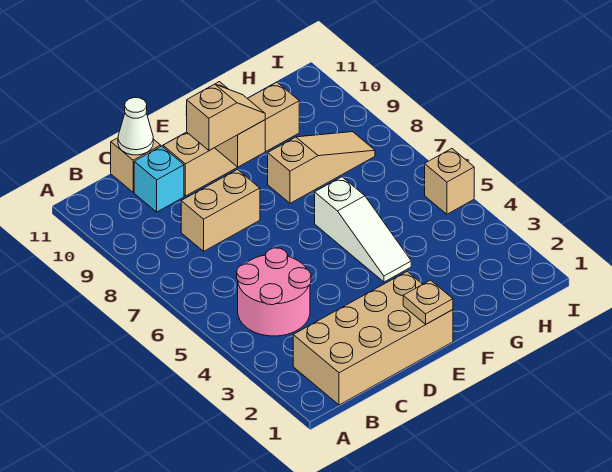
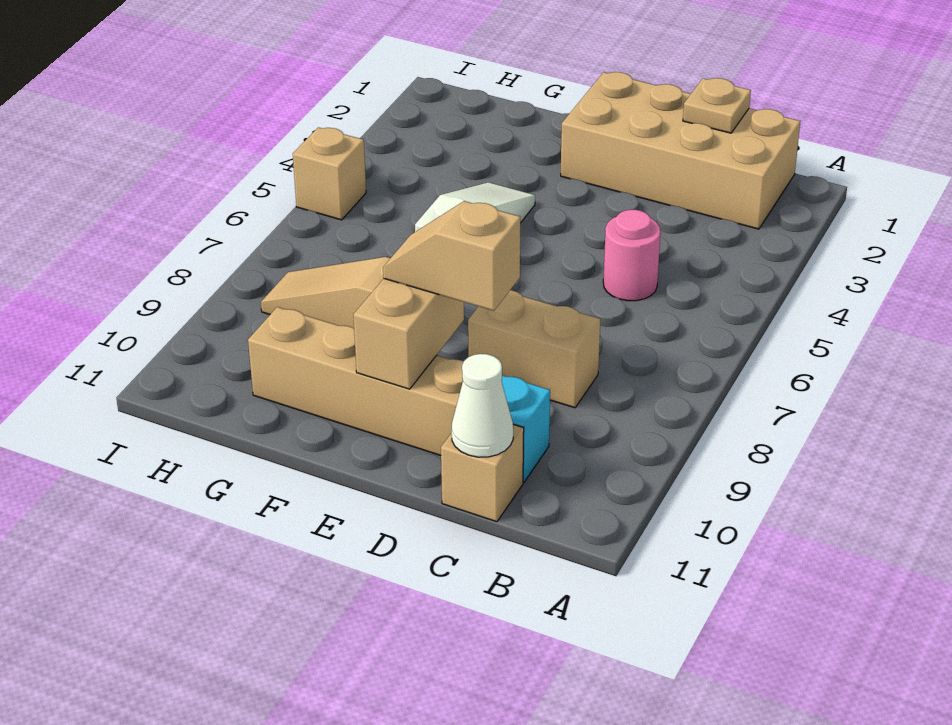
pink round brick B4:C5 level 1 -> pink round brick C5 level 1
tan plate E1 level 2 -> tan plate C1 level 2

